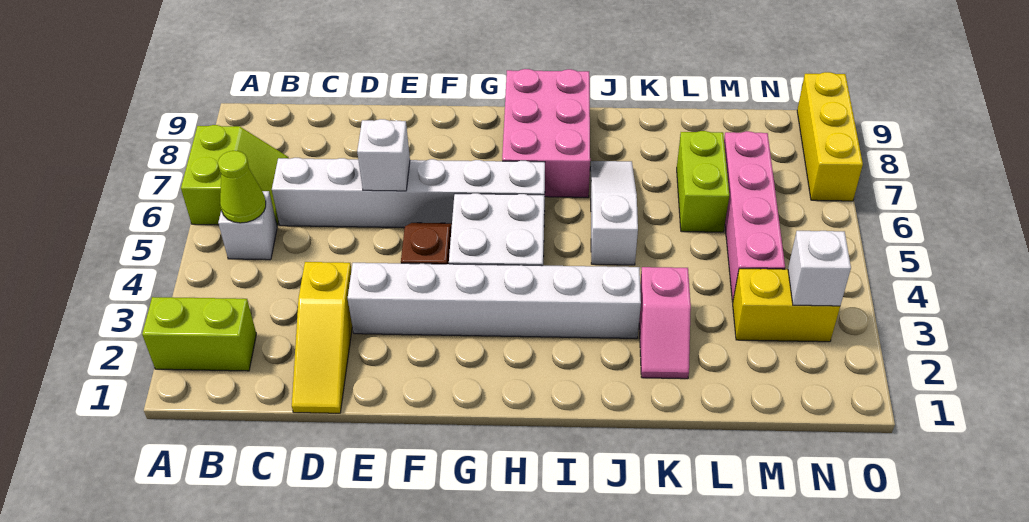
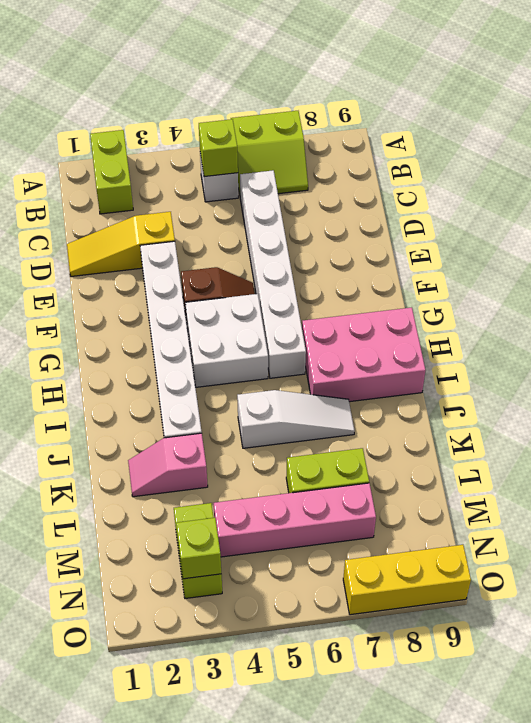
lime cone B5 level 2 -> lime brick B5 level 2
white brick E6 level 2 -> none
yellow brick M3:N3 level 1 -> lime brick M3:N3 level 1
white brick N3 level 2 -> lime brick N3 level 2

